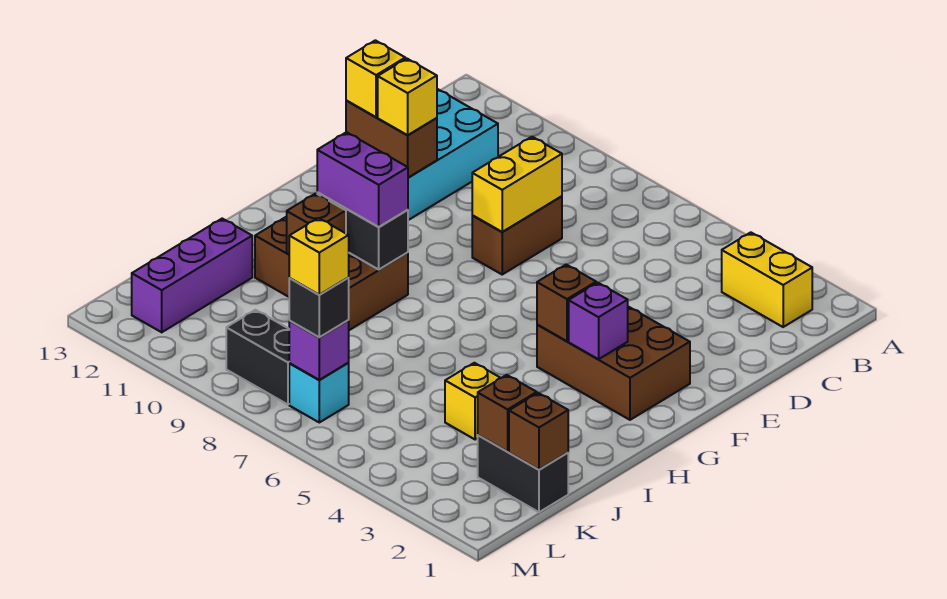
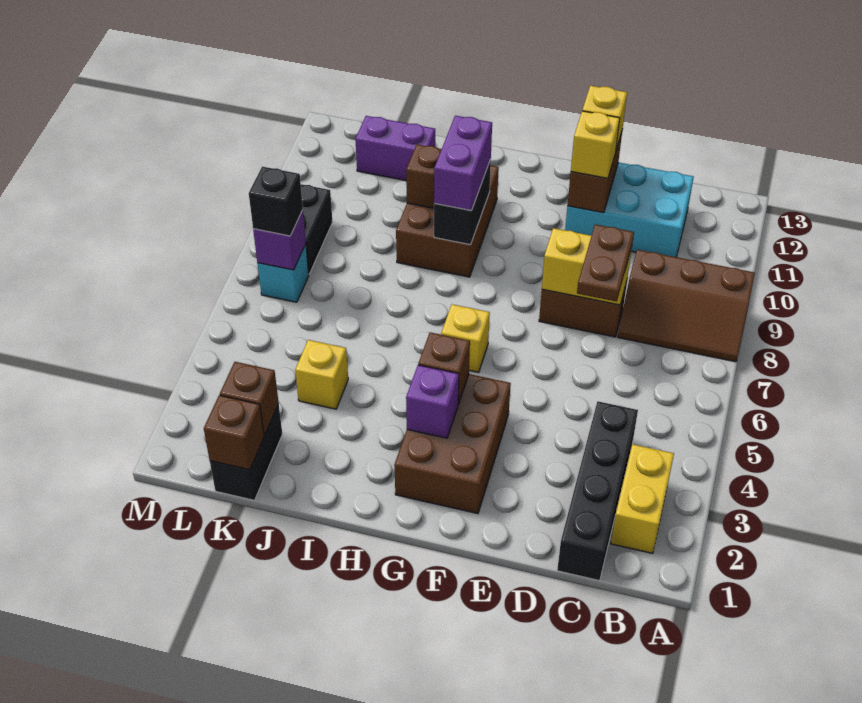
none -> brown slope A8:C9 level 1 top 9
none -> black brick C1:C4 level 1
none -> brown plate D7:D8 level 3
purple brick J12:L12 level 1 -> purple brick J12:K12 level 1
yellow brick L7 level 4 -> yellow brick G6 level 1

